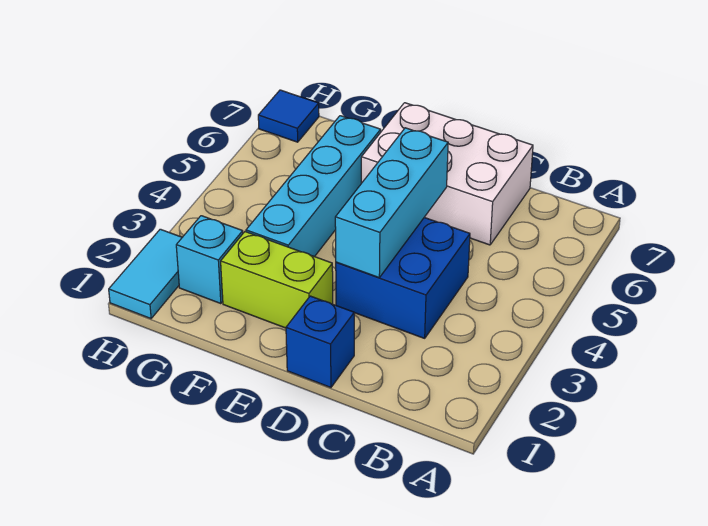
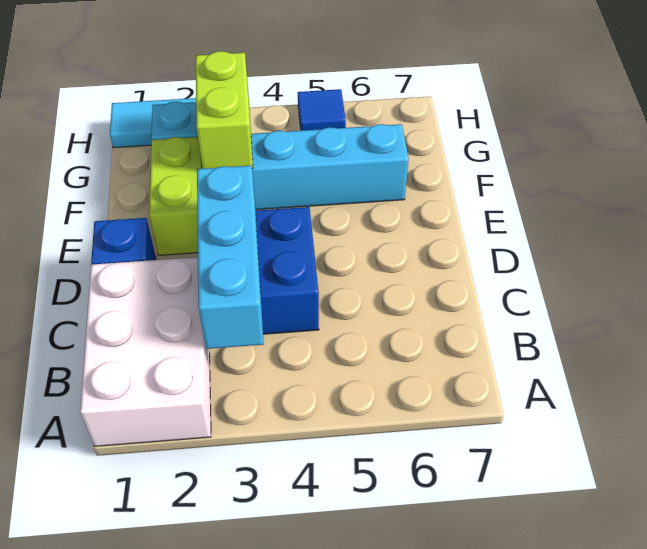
white brick C6:E7 level 1 -> white brick A1:C2 level 1
cyan brick D3:D5 level 2 -> cyan brick B3:D3 level 2
none -> lime brick F3:G3 level 2
blue tile H7 level 1 -> blue tile H5 level 1

